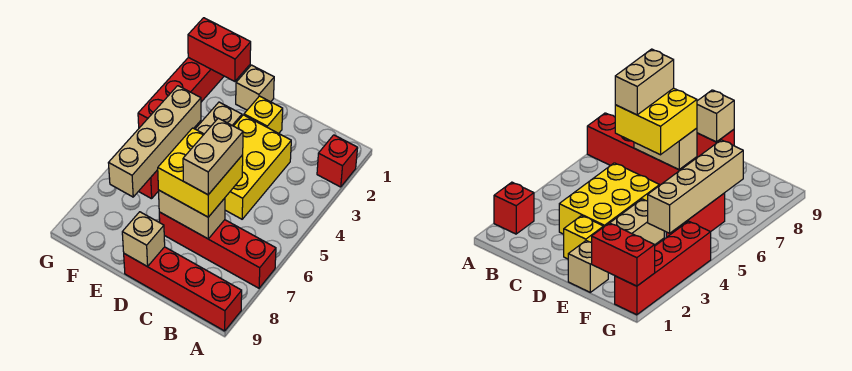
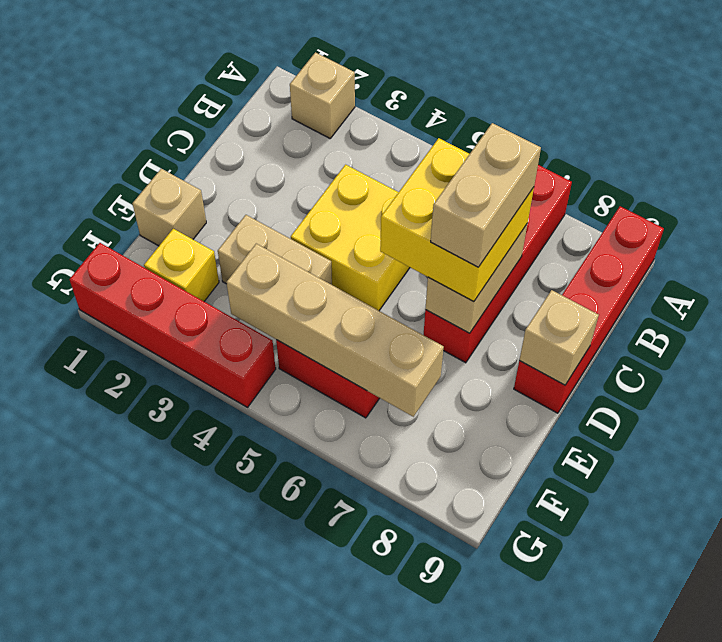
red brick A2 level 1 -> tan brick A2 level 1
yellow brick C3:D5 level 1 -> yellow brick C4:D5 level 1
tan brick C6:C7 level 4 -> tan brick C7:D7 level 4
yellow brick D2 level 1 -> yellow brick F2 level 1
red brick F1:G1 level 2 -> none

